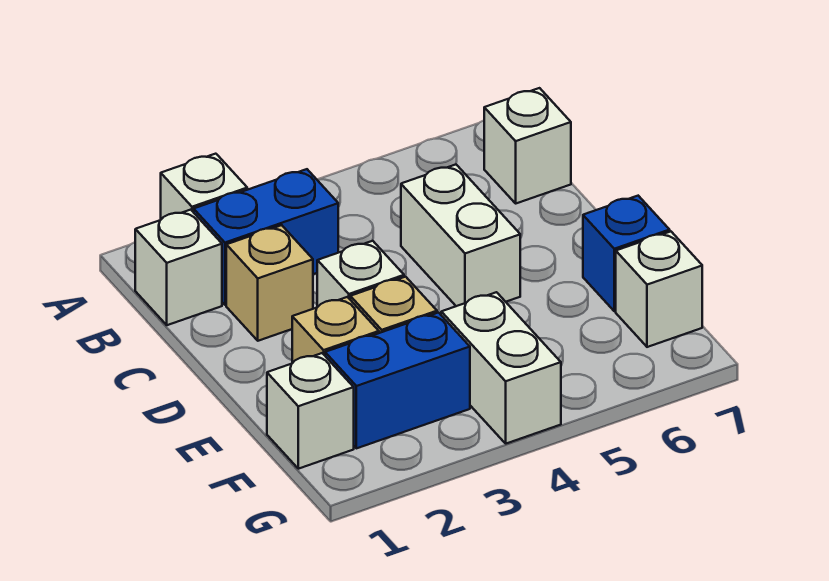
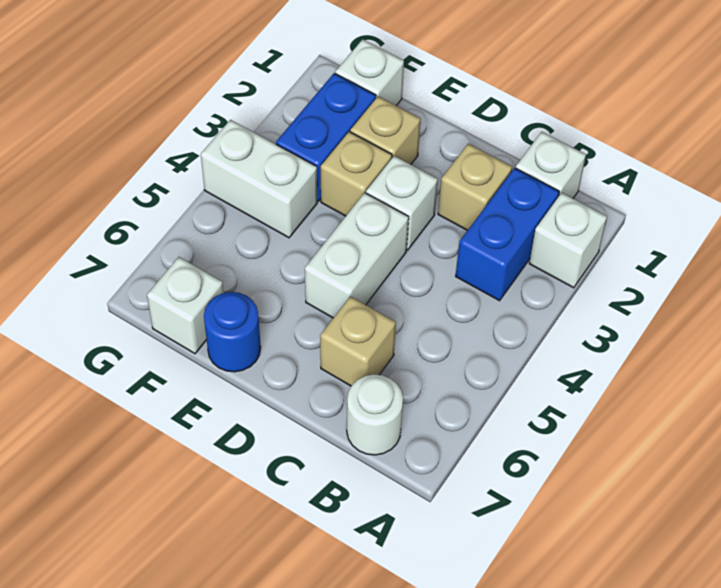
white brick B7 level 1 -> white round brick B7 level 1
white brick C5:D5 level 1 -> white brick D4:D5 level 1
none -> tan brick C6 level 1
blue brick E7 level 1 -> blue round brick E7 level 1

